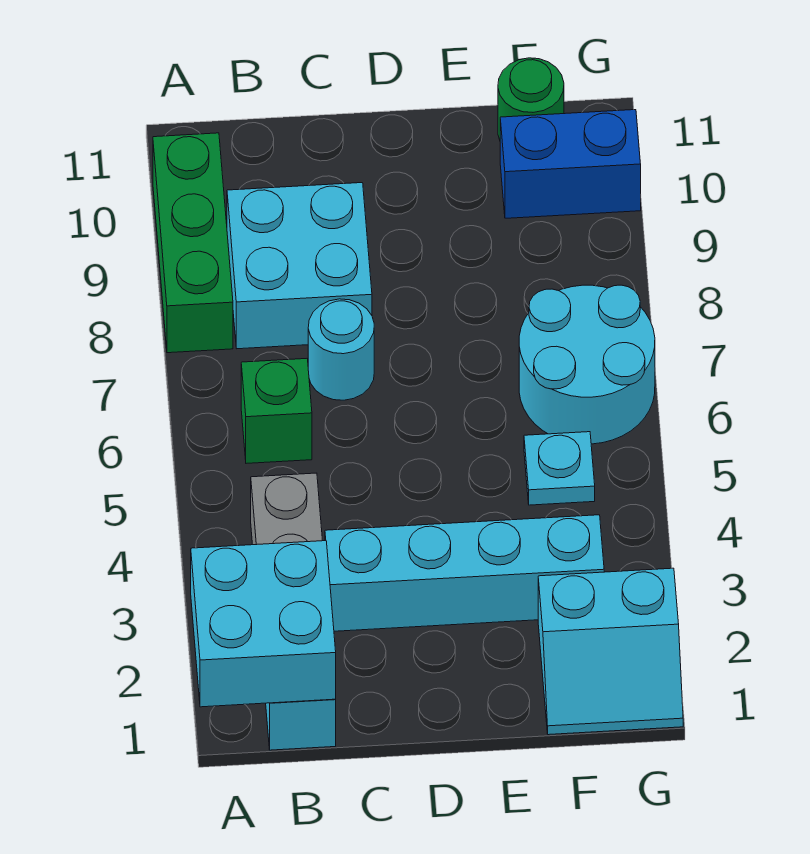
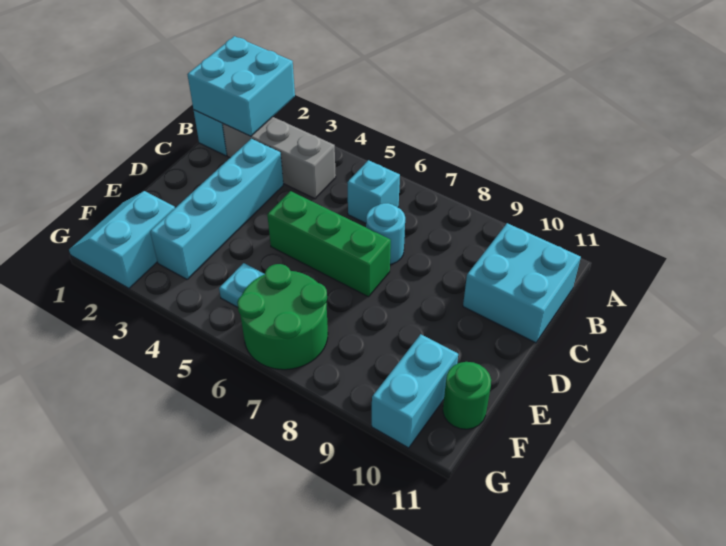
green brick A8:A10 level 1 -> green brick D5:D7 level 1
green brick B6 level 1 -> cyan brick B6 level 1
cyan brick B8:C9 level 1 -> cyan brick B10:C11 level 1
cyan round brick F6:G7 level 1 -> green round brick F6:G7 level 1
blue brick F10:G10 level 1 -> cyan brick F10:G10 level 1

